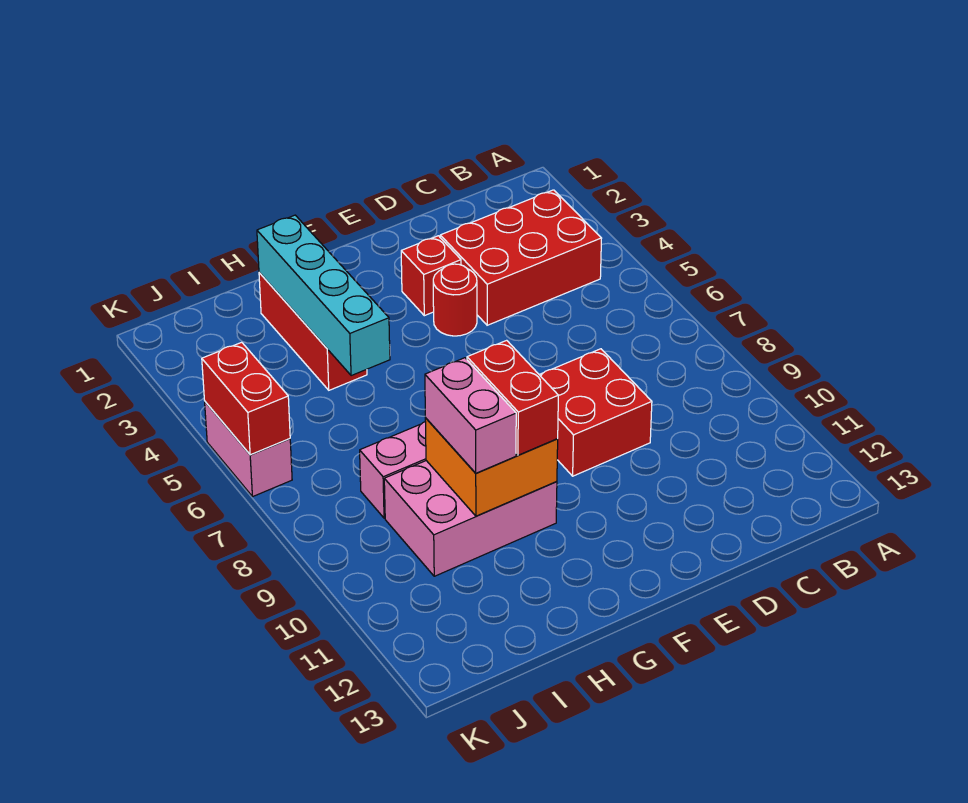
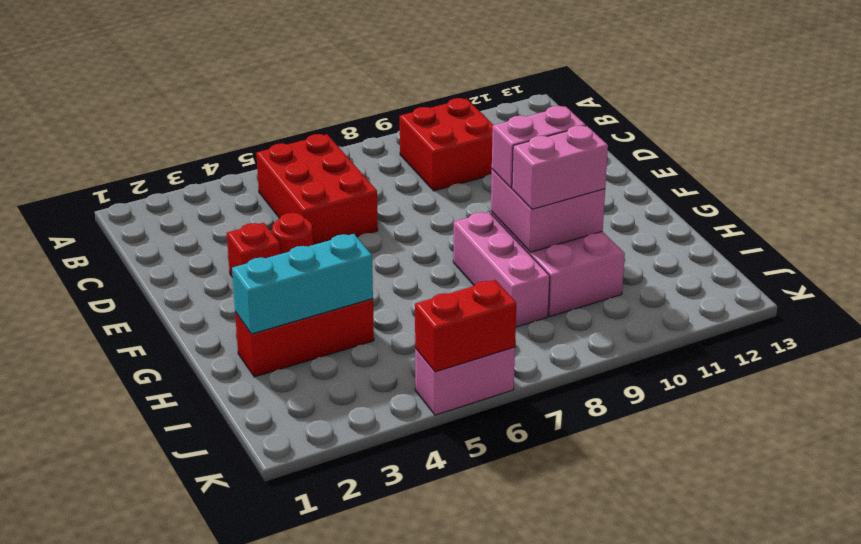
red brick B3:D4 level 1 -> red brick B5:D6 level 1
red brick D8:E9 level 1 -> red brick B9:C10 level 1
orange brick G9:H10 level 2 -> pink brick G9:H10 level 2
red brick G9:G10 level 3 -> pink brick G9:G10 level 3
cyan brick H2:H5 level 2 -> cyan brick H2:H4 level 2

